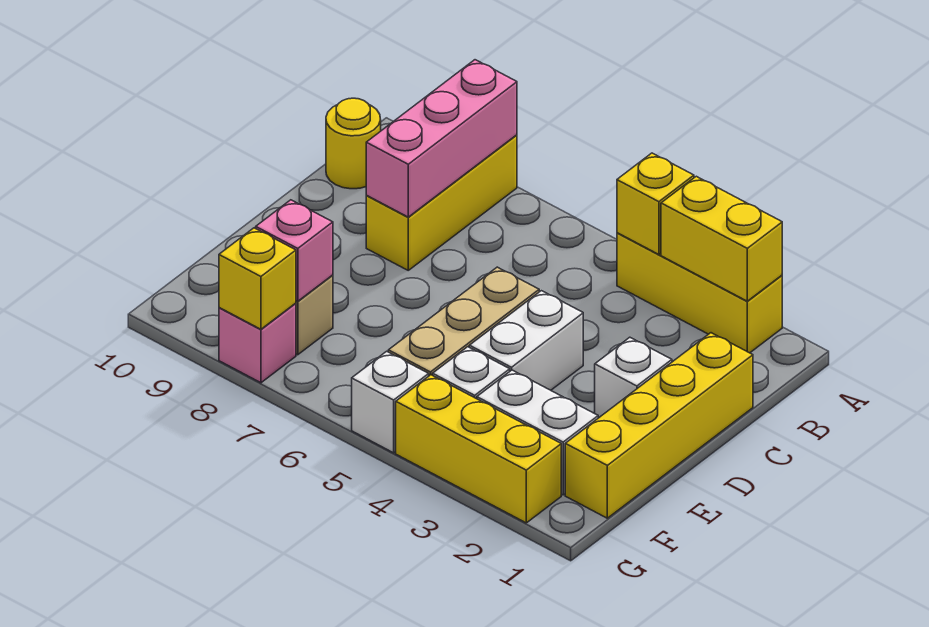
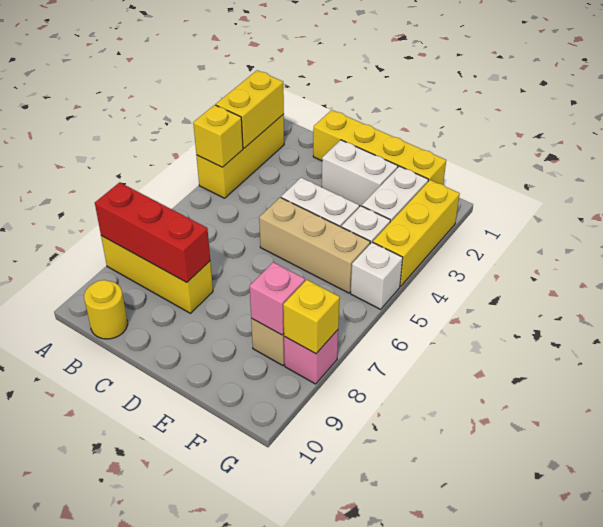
pink brick A8:C8 level 2 -> red brick A8:C8 level 2
white brick D2 level 1 -> white brick D2:E2 level 1

